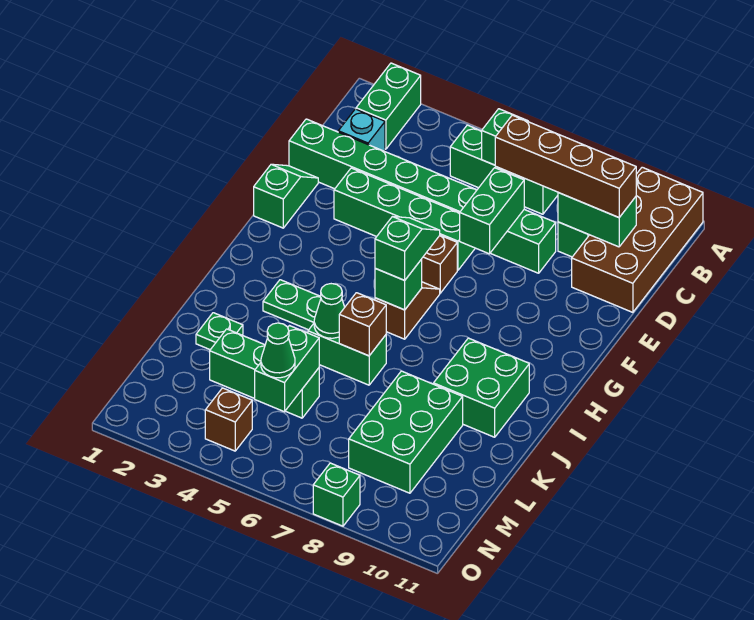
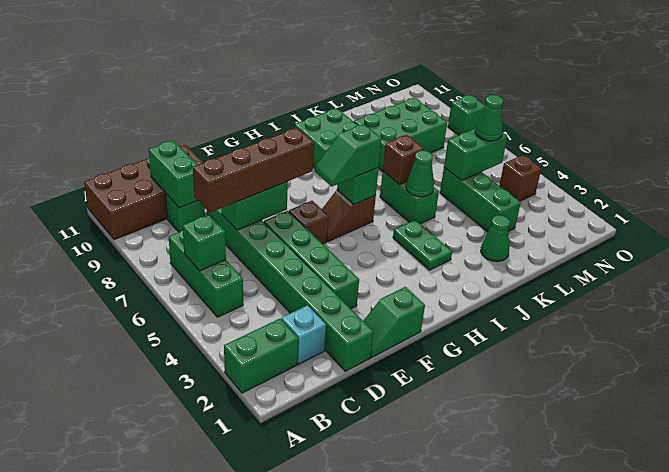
brown brick C7:C10 level 3 -> brown brick C7:F7 level 3
green plate K2 level 1 -> green cone K2 level 1

